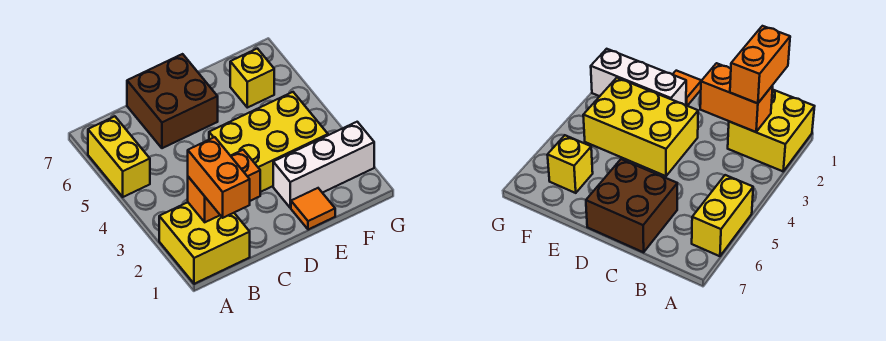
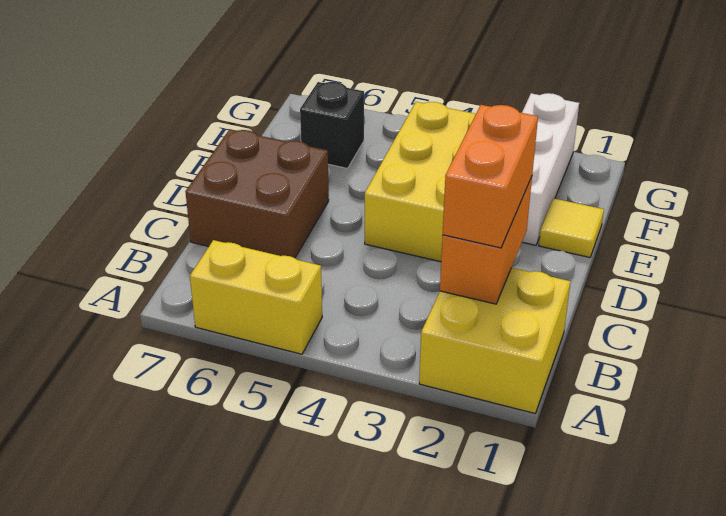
orange brick B1:B2 level 3 -> orange brick B2:C2 level 3
orange tile E1 level 1 -> yellow tile E1 level 1
yellow brick F6 level 1 -> black brick F6 level 1

